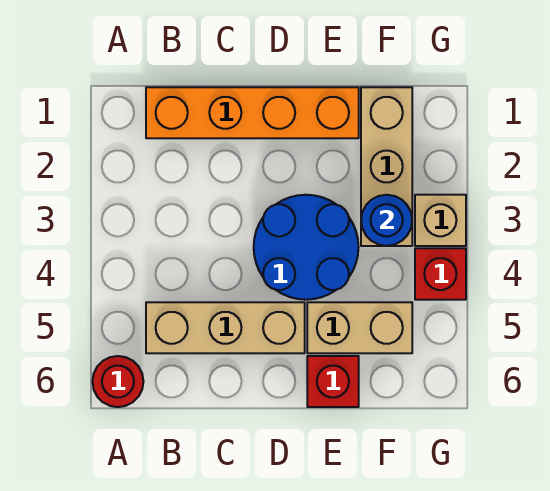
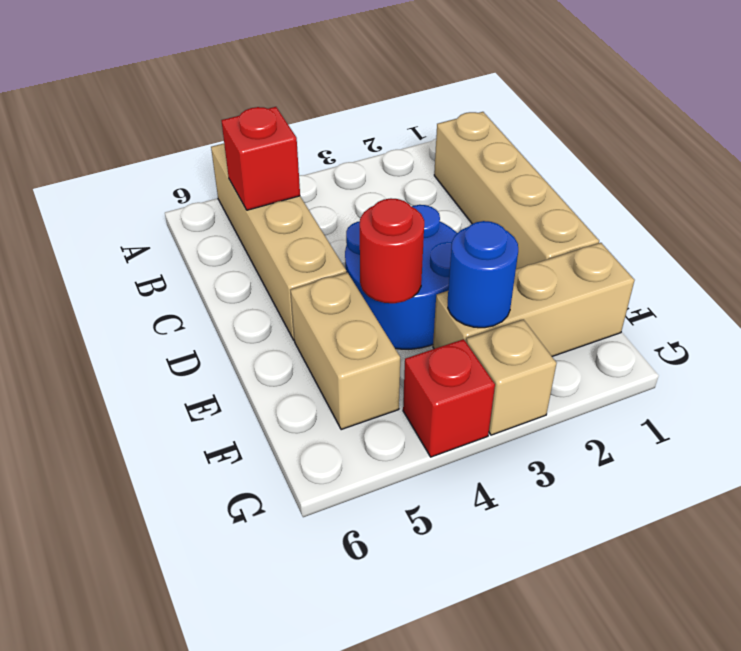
red round brick A6 level 1 -> red round brick E4 level 2
orange brick B1:E1 level 1 -> tan brick B1:E1 level 1
tan brick B5:D5 level 1 -> tan brick A5:D5 level 1
red brick E6 level 1 -> red brick B5 level 2

